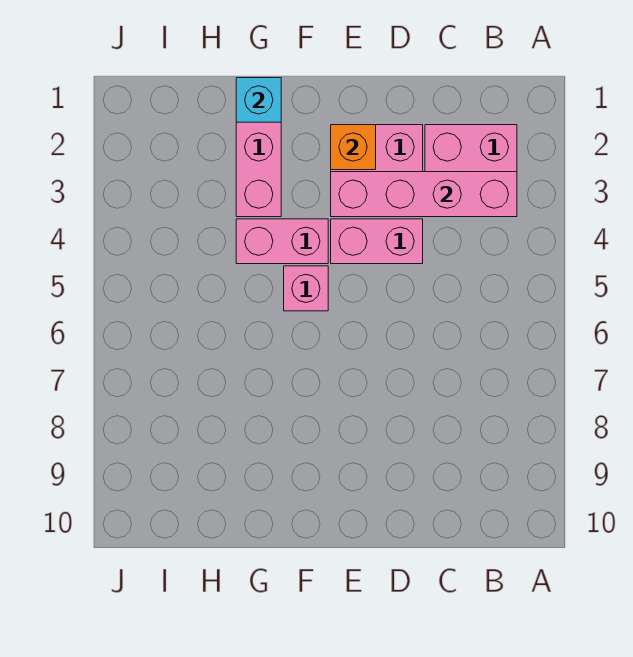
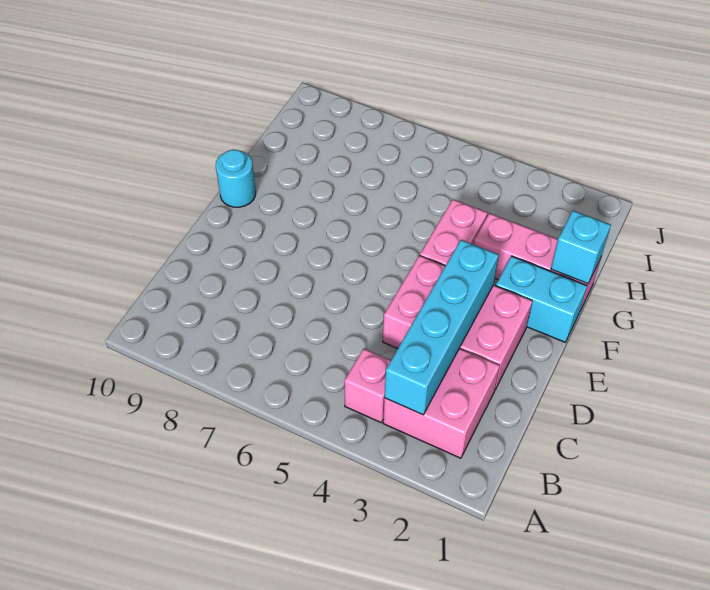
pink brick B3:E3 level 2 -> cyan brick B3:E3 level 2
orange brick E2 level 2 -> none
none -> cyan brick F1:F2 level 1
pink brick F5 level 1 -> pink brick B4 level 1
none -> cyan round brick F10 level 1

